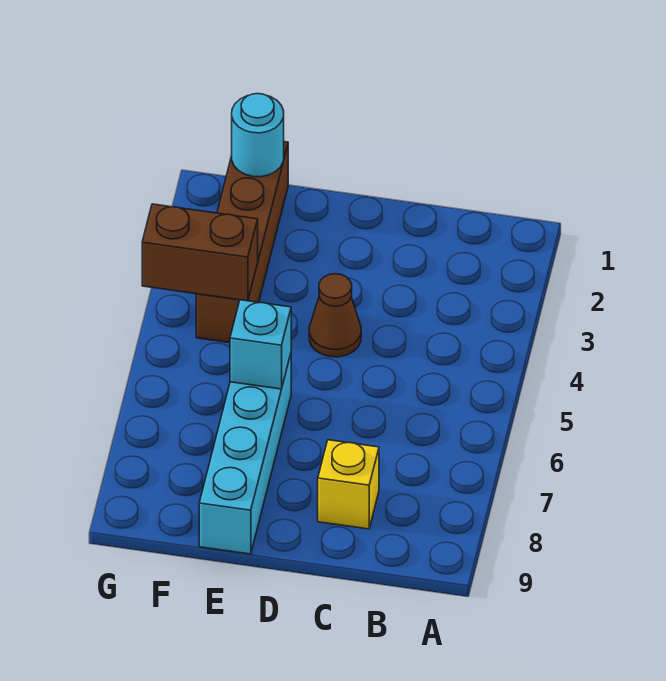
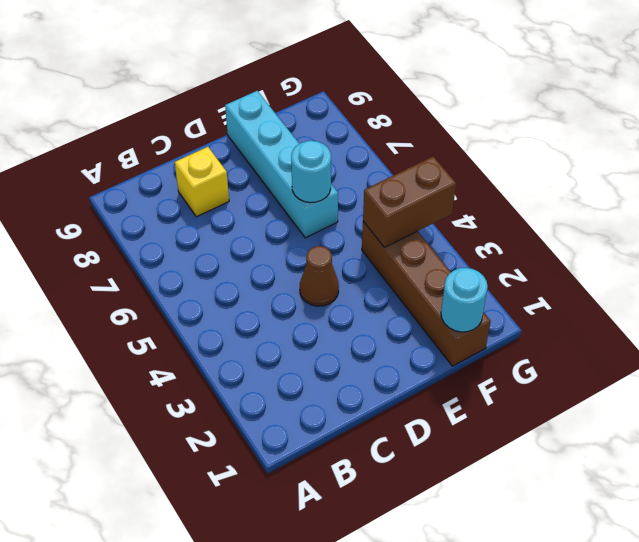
cyan brick E6 level 2 -> cyan round brick E6 level 2

